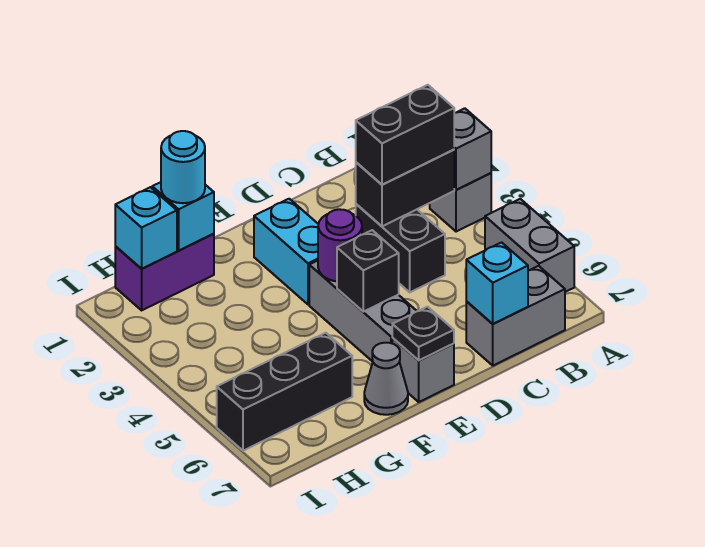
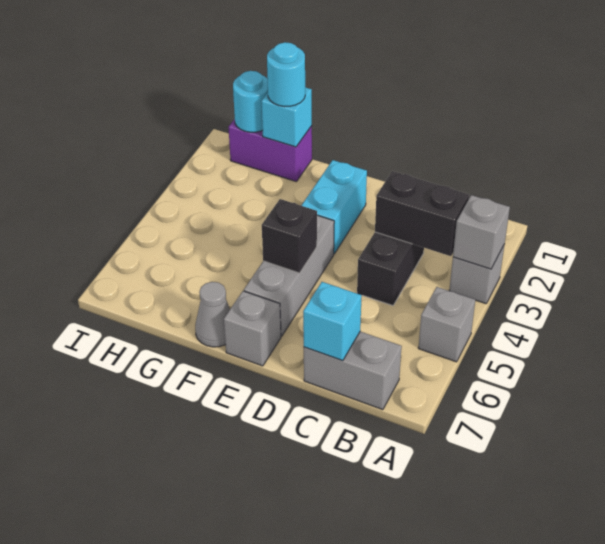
grey brick A5:A6 level 1 -> grey brick A5 level 1
black brick B3:C3 level 3 -> none
purple round brick E4 level 2 -> none
black plate E7 level 2 -> none
black brick G6:I6 level 1 -> none
cyan brick H1 level 2 -> cyan round brick H1 level 2

